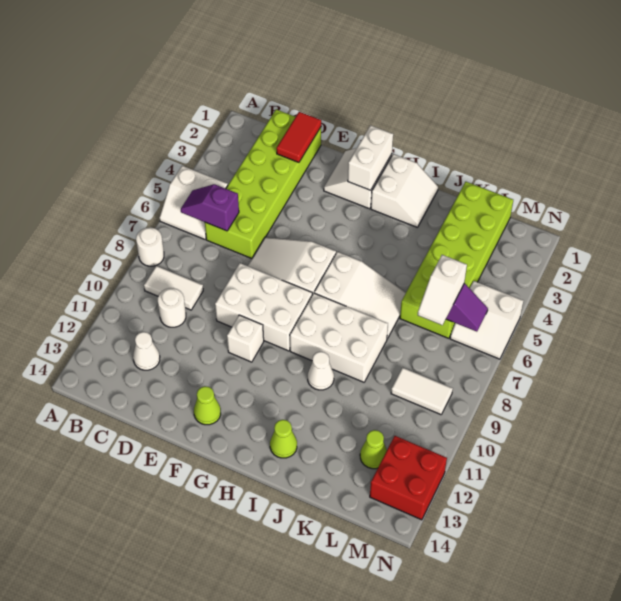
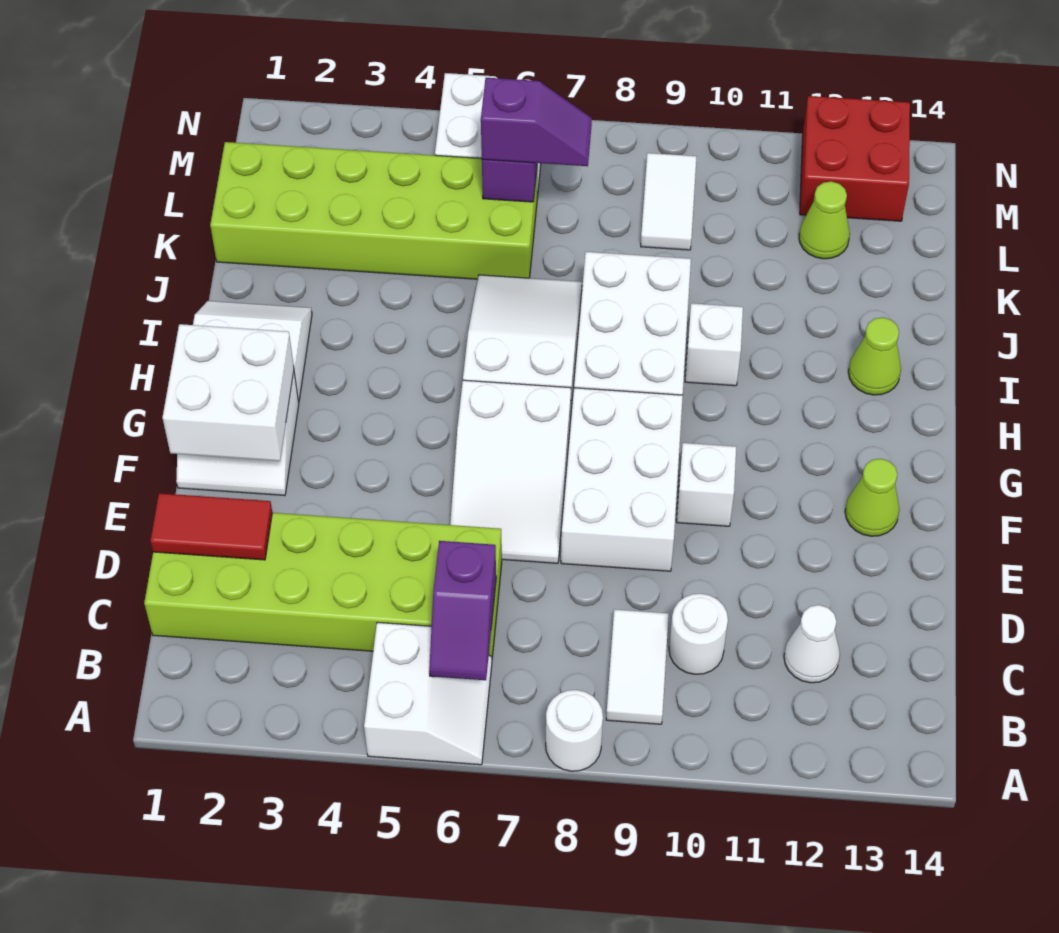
white brick G1:G2 level 2 -> white brick F1:G2 level 2
white cone I10 level 1 -> white brick I10 level 1
white slope L6:L7 level 3 top 6 -> purple slope L6:L7 level 3 top 6

